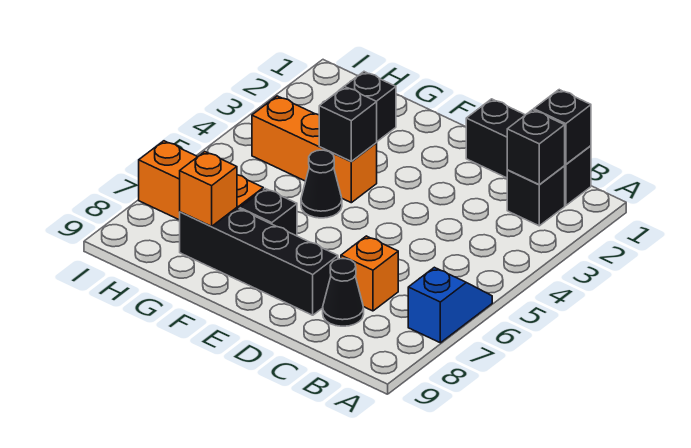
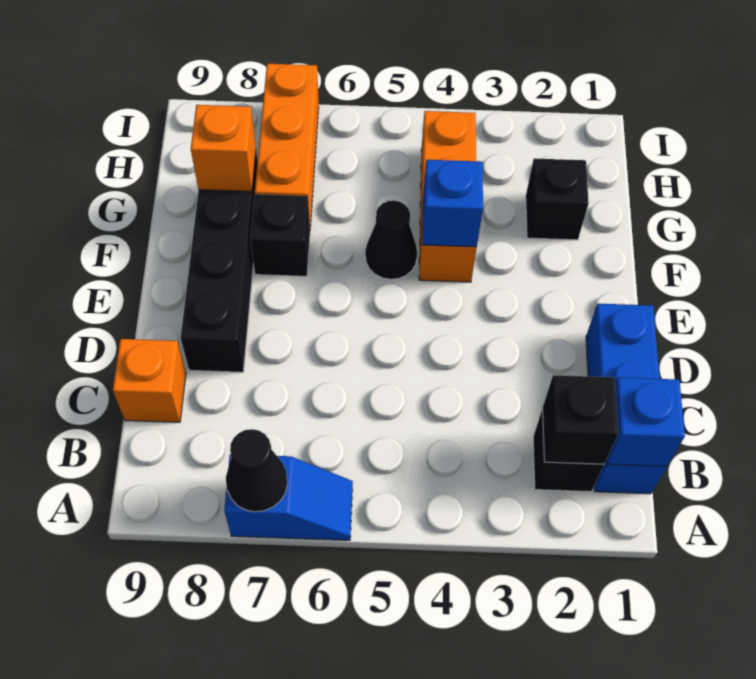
black brick B1:D1 level 1 -> blue brick B1:D1 level 1
black brick B1 level 2 -> blue brick B1 level 2
orange brick C7 level 1 -> orange brick C9 level 1
black cone C8 level 1 -> black cone A7 level 2
black brick F4 level 2 -> blue brick F4 level 2

